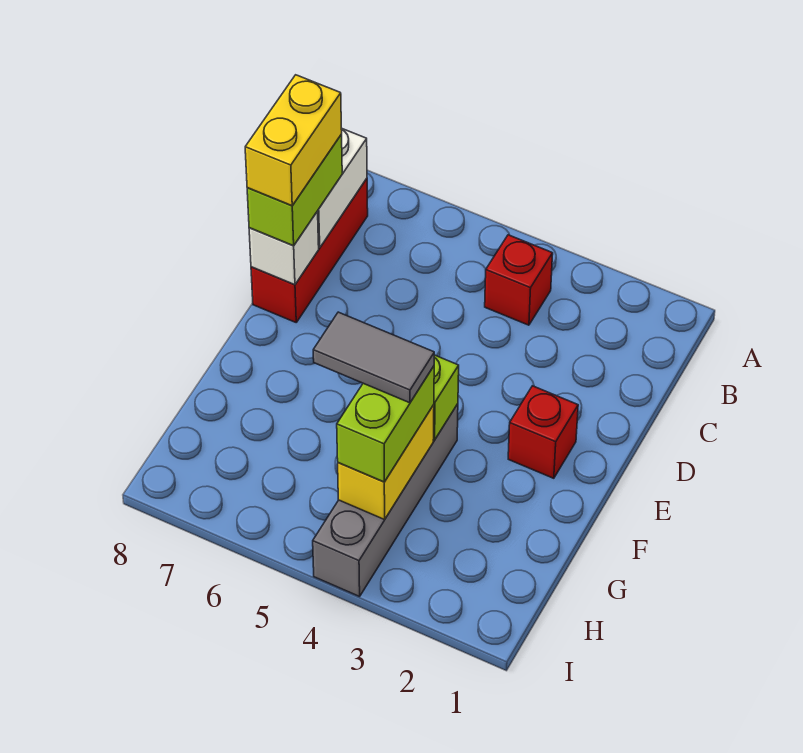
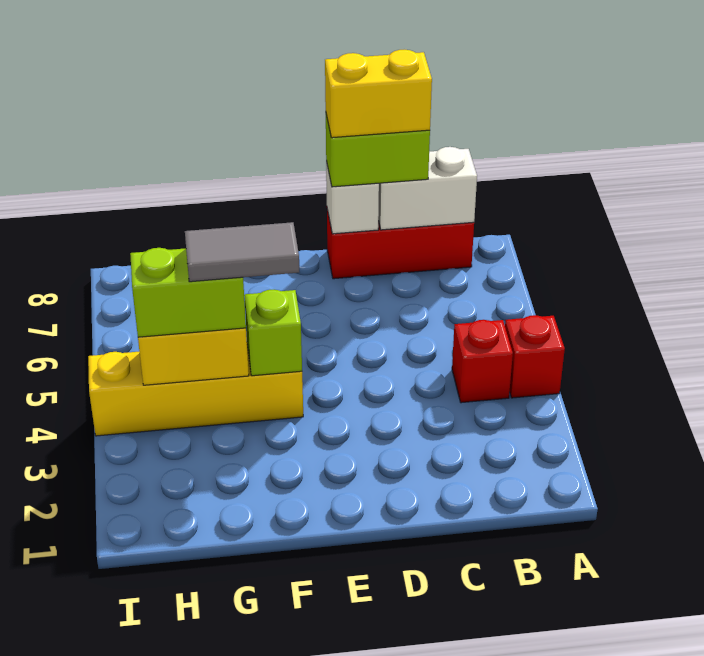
red brick E2 level 1 -> red brick A4 level 1
grey brick F4:I4 level 1 -> yellow brick F4:I4 level 1
grey tile G4:G5 level 4 -> grey tile F4:G4 level 4

